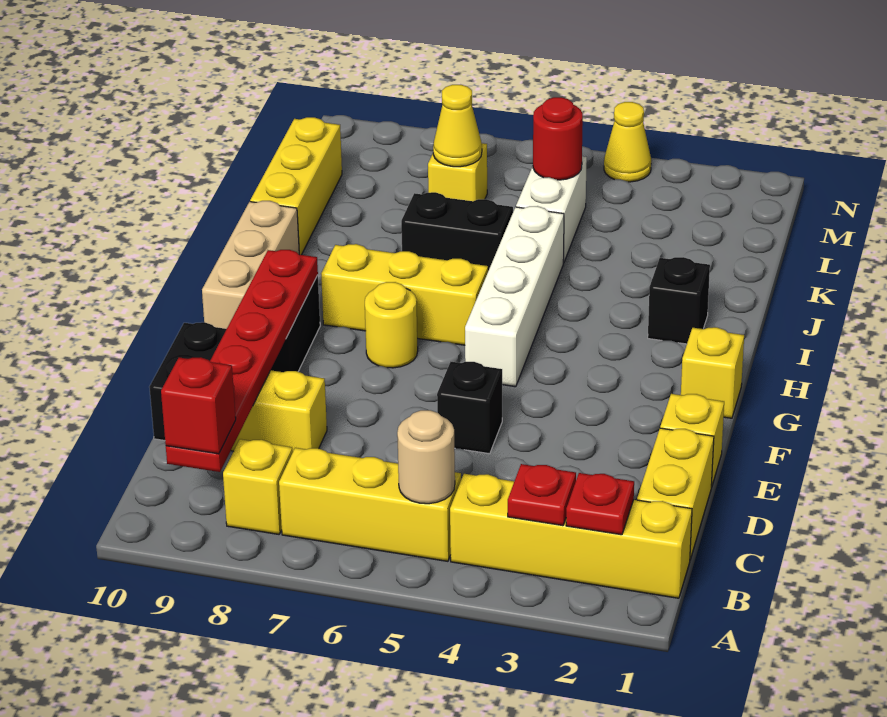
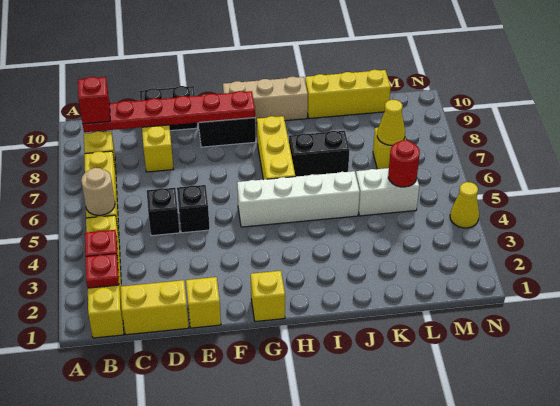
yellow round brick G7 level 1 -> none
black brick I2 level 1 -> black brick D5 level 1
black brick J6:J7 level 1 -> black brick I7:J7 level 1

